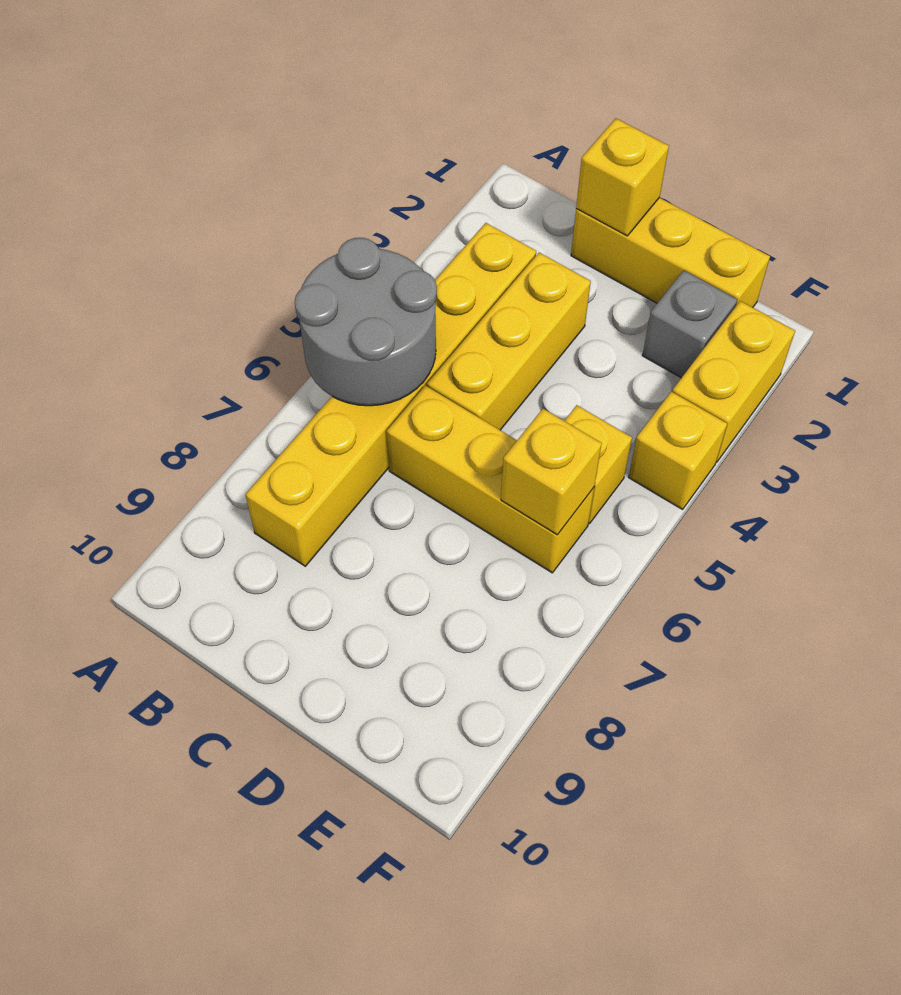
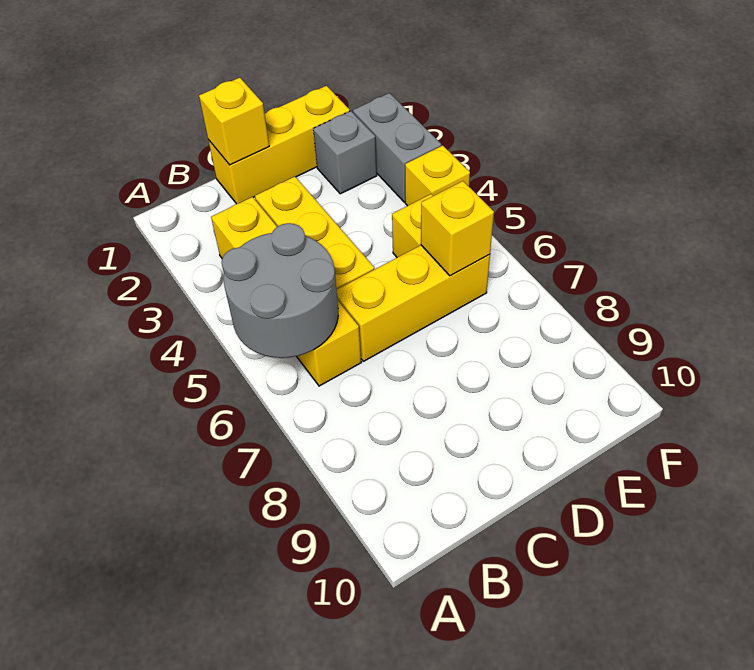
yellow brick B3:B8 level 1 -> yellow brick B3:B6 level 1
yellow brick F2:F3 level 1 -> grey brick F2:F3 level 1

